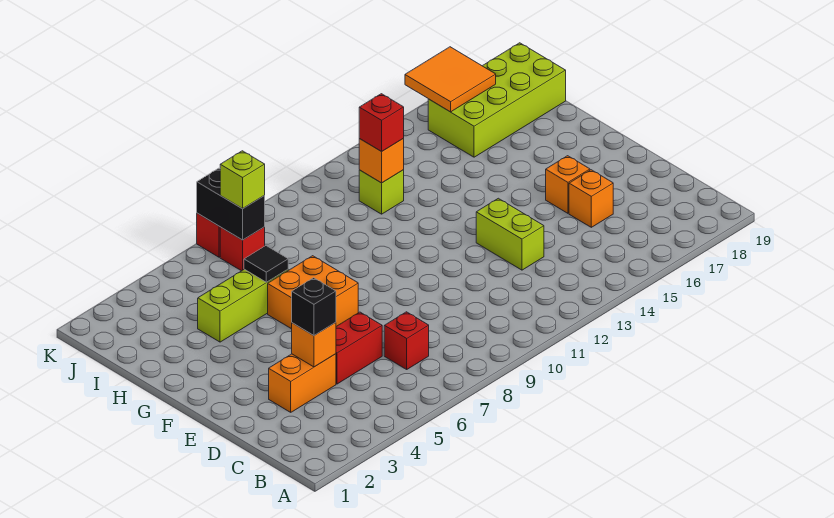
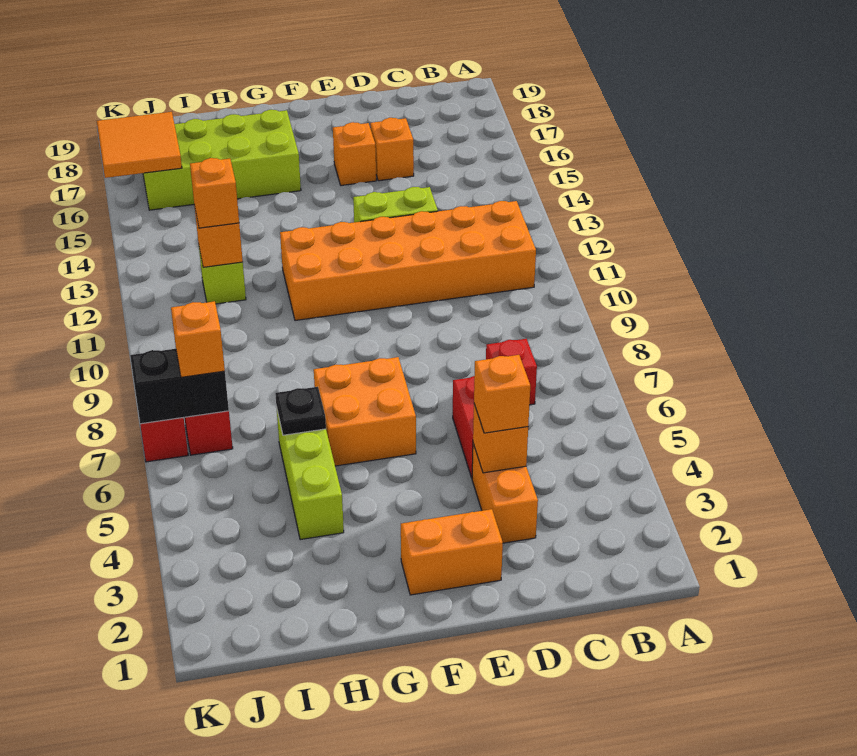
none -> orange brick B11:G12 level 1
black brick D4 level 3 -> orange brick D4 level 3
none -> orange brick E2:F2 level 1
black tile H6 level 2 -> black plate H6 level 2
red brick I12 level 3 -> orange brick I12 level 3
lime brick I16:J19 level 1 -> lime brick G16:J17 level 1
lime brick J7 level 3 -> orange brick J7 level 3

